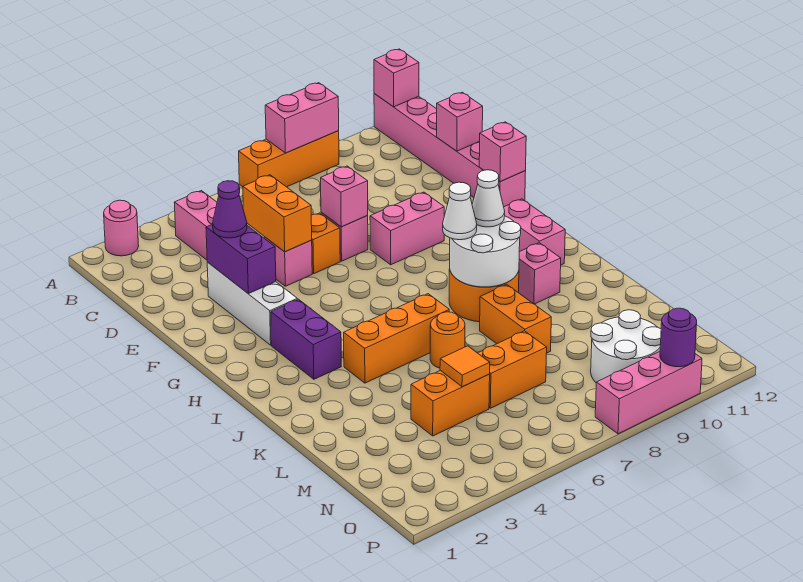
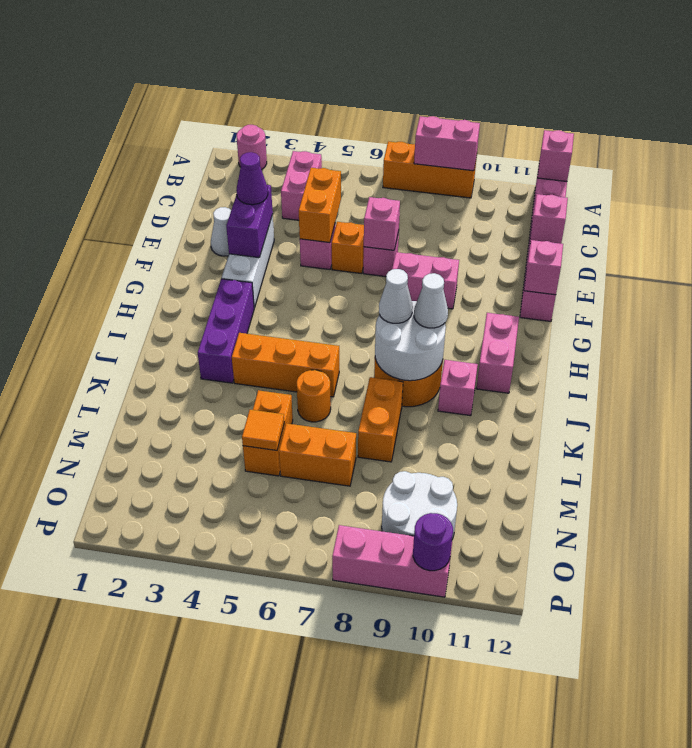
none -> white cone E2 level 1
purple brick H3:I3 level 1 -> purple brick H3:J3 level 1
orange brick M4:M5 level 1 -> orange brick L5:M5 level 1

